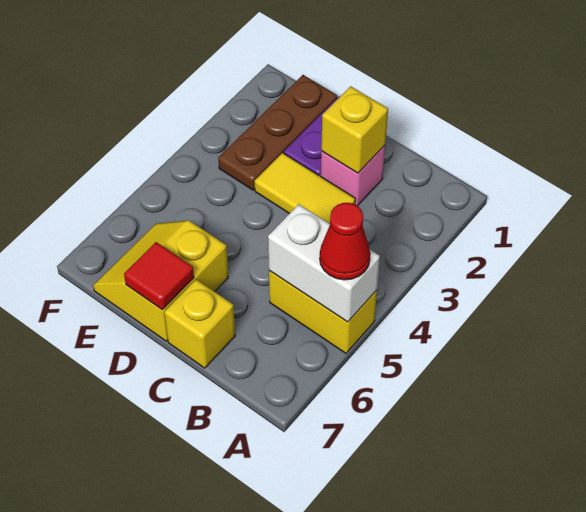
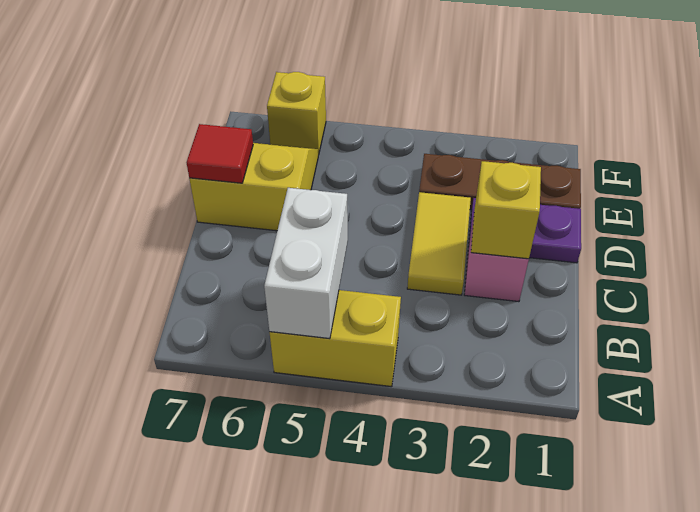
yellow brick A5:B5 level 1 -> yellow brick A4:A5 level 1
red cone A5 level 3 -> none
yellow brick C7 level 1 -> yellow brick F6 level 1

